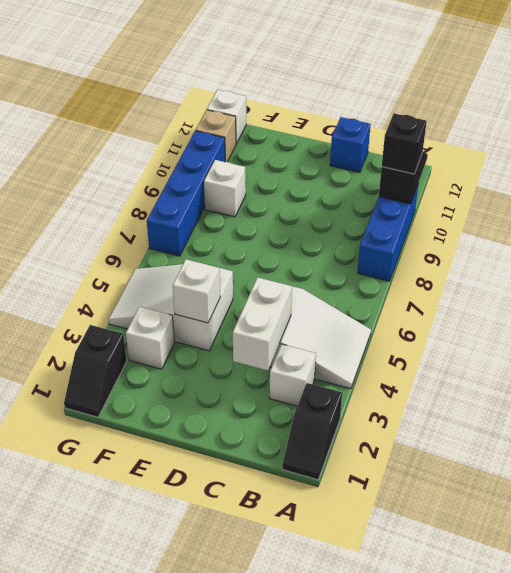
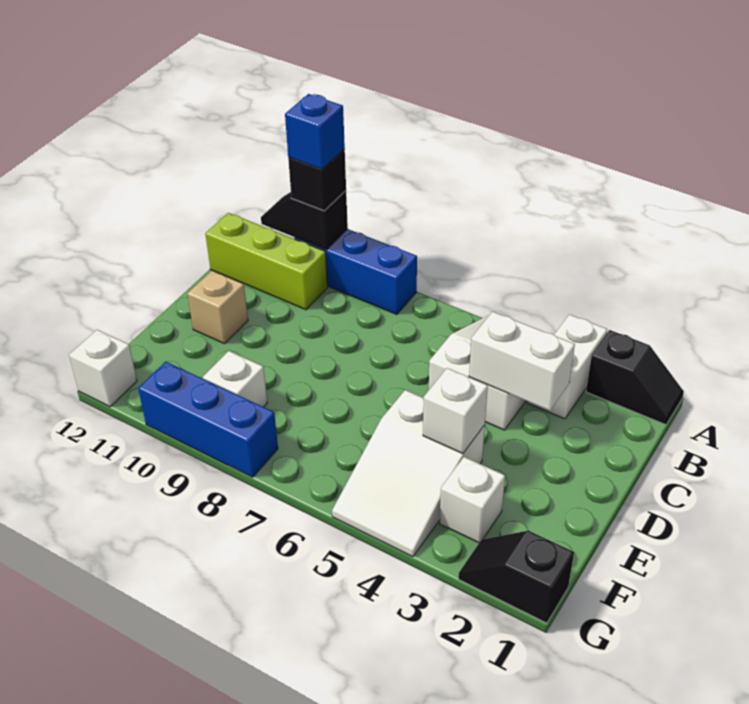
white brick B3 level 1 -> white brick A3:B3 level 1
none -> lime brick B10:B12 level 1
blue brick C12 level 1 -> blue brick A10 level 4
black slope G1:G2 level 1 top 2 -> black slope G1:G2 level 1 top 1
blue brick G7:G10 level 1 -> blue brick G8:G10 level 1
tan brick G11 level 1 -> tan brick D11 level 1

